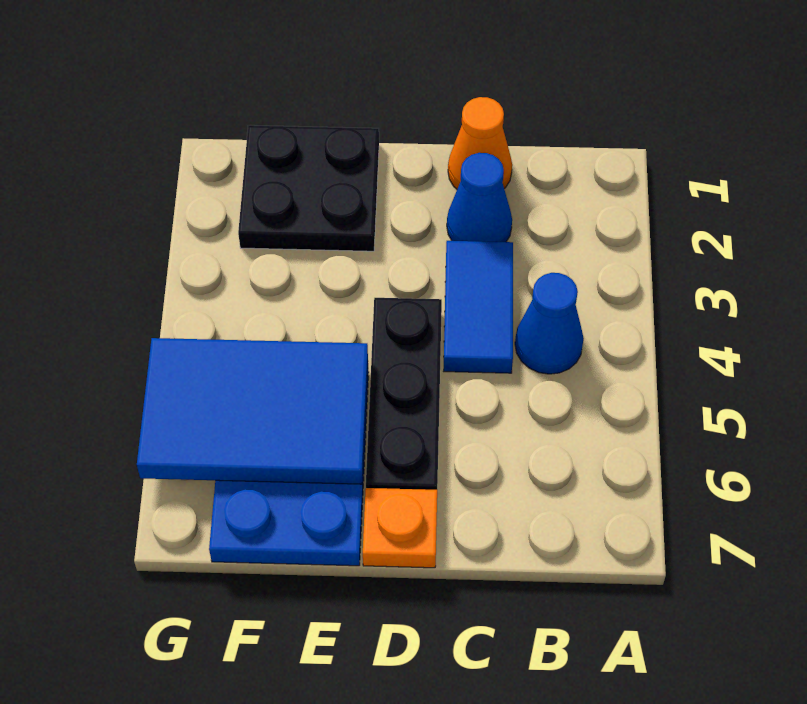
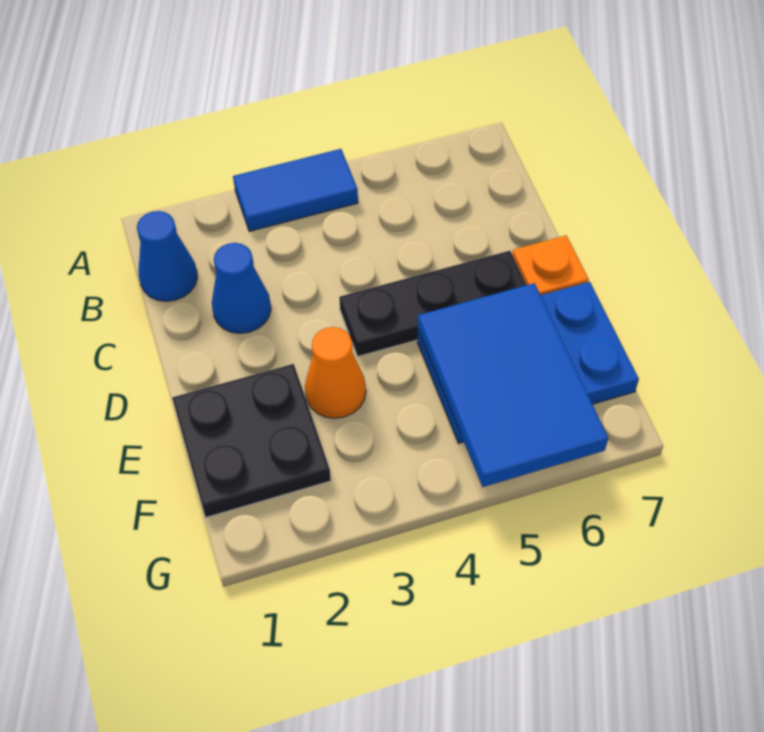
blue cone B4 level 1 -> blue cone B1 level 1
orange cone C1 level 1 -> orange cone E3 level 1
blue tile C3:C4 level 1 -> blue tile A3:A4 level 1

